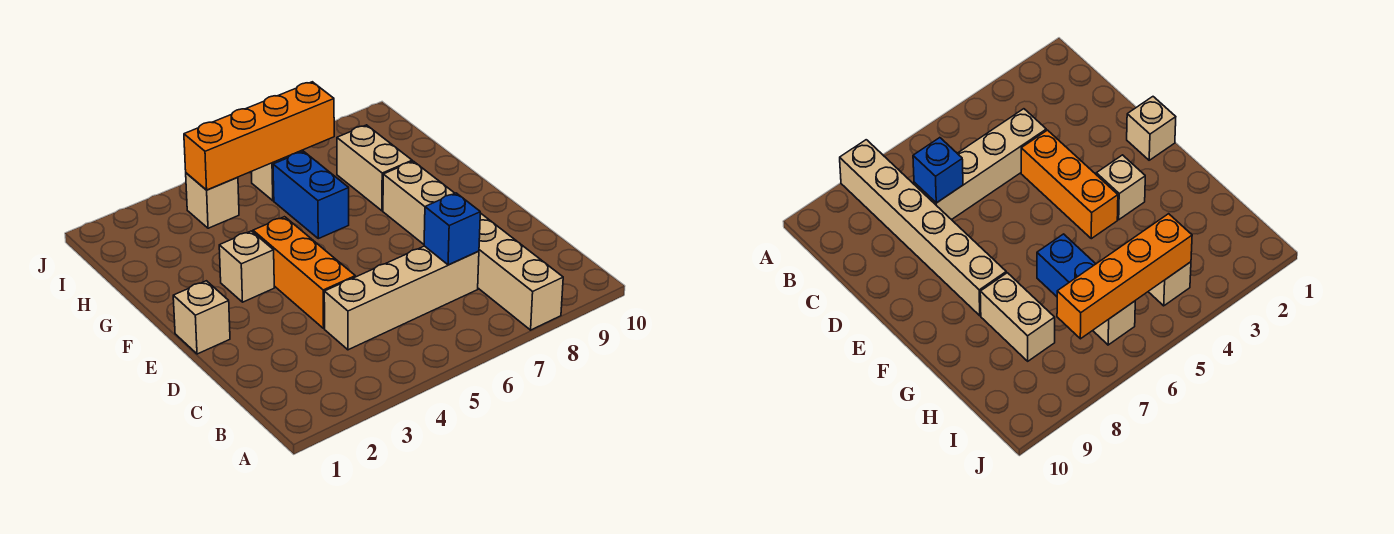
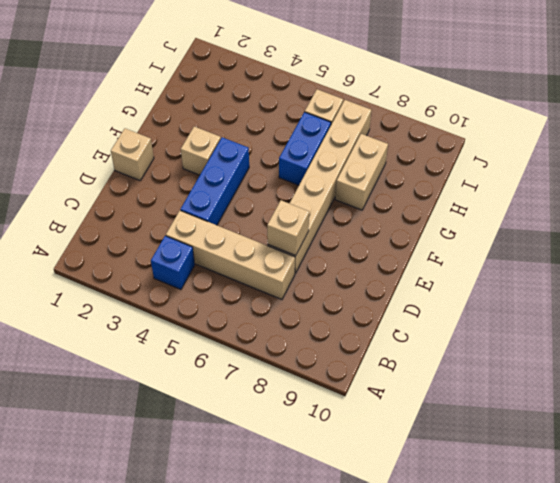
tan brick A8:F8 level 1 -> tan brick D7:I7 level 1
blue brick C7 level 2 -> blue brick B4 level 1
orange brick D4:F4 level 1 -> blue brick D4:F4 level 1
tan brick I4 level 1 -> tan brick D7 level 2
orange brick I4:I7 level 2 -> none

